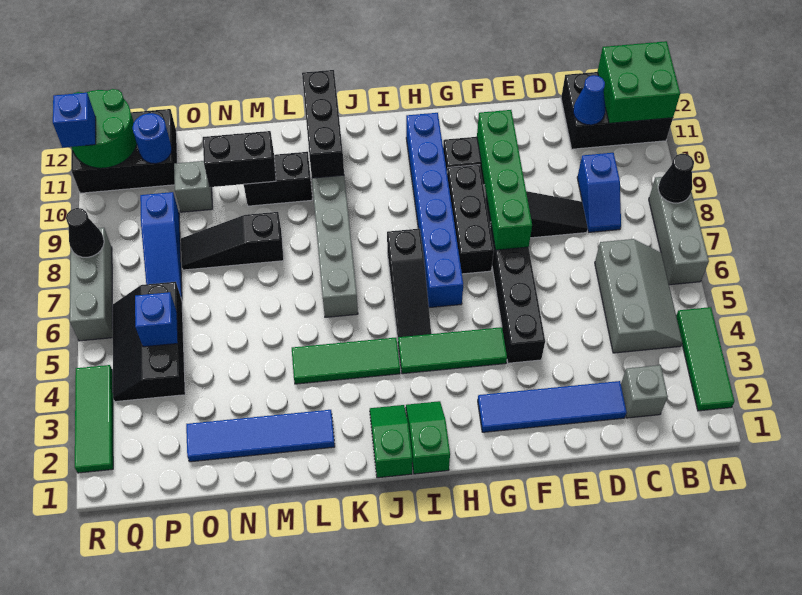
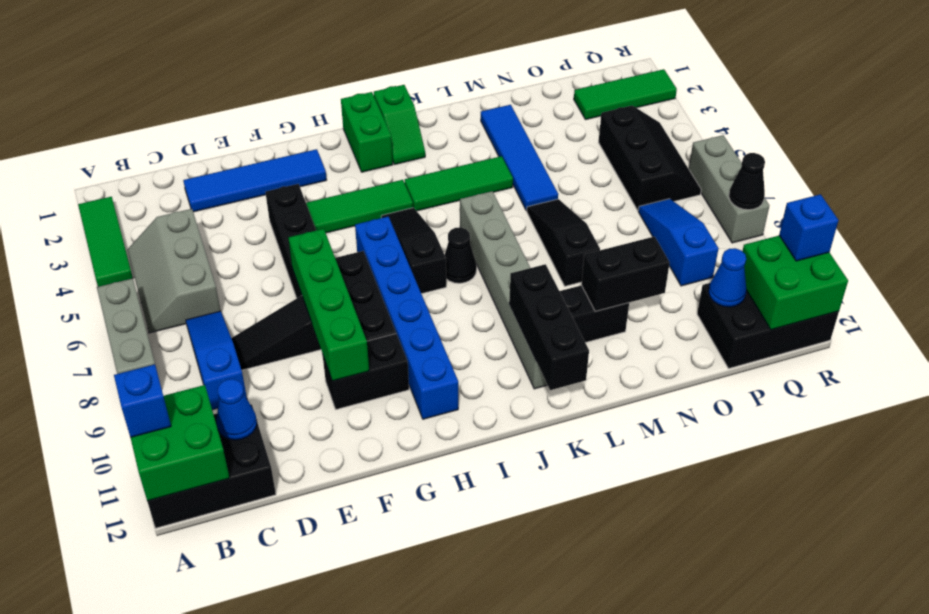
black cone A8 level 2 -> black cone J7 level 1
grey brick C2 level 1 -> none
blue slope C8:C9 level 1 top 9 -> blue slope C7:C9 level 1 top 9
green slope I1:I2 level 1 top 1 -> green brick I1:I2 level 1
blue tile L2:O2 level 1 -> blue tile M2:M5 level 1
black slope M8:O8 level 1 top M -> black slope M6:M8 level 1 top 8
grey brick O10 level 1 -> none
blue brick P5 level 2 -> blue brick A11 level 3
blue round brick P11 level 2 -> blue cone P11 level 2
green round brick Q11:R12 level 2 -> green brick Q11:R12 level 2
green tile R2:R4 level 1 -> green tile P2:R2 level 1

